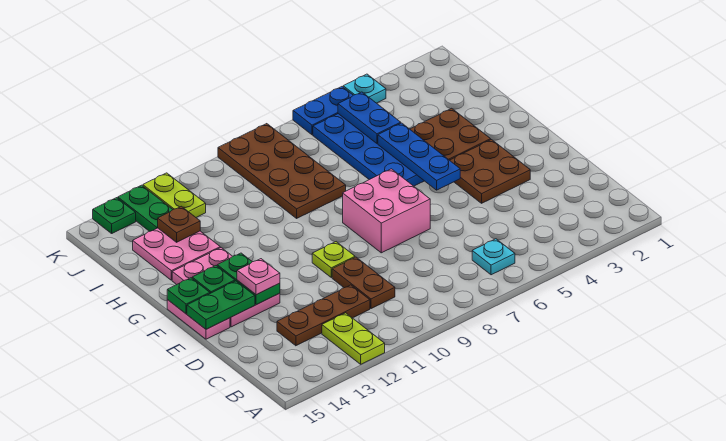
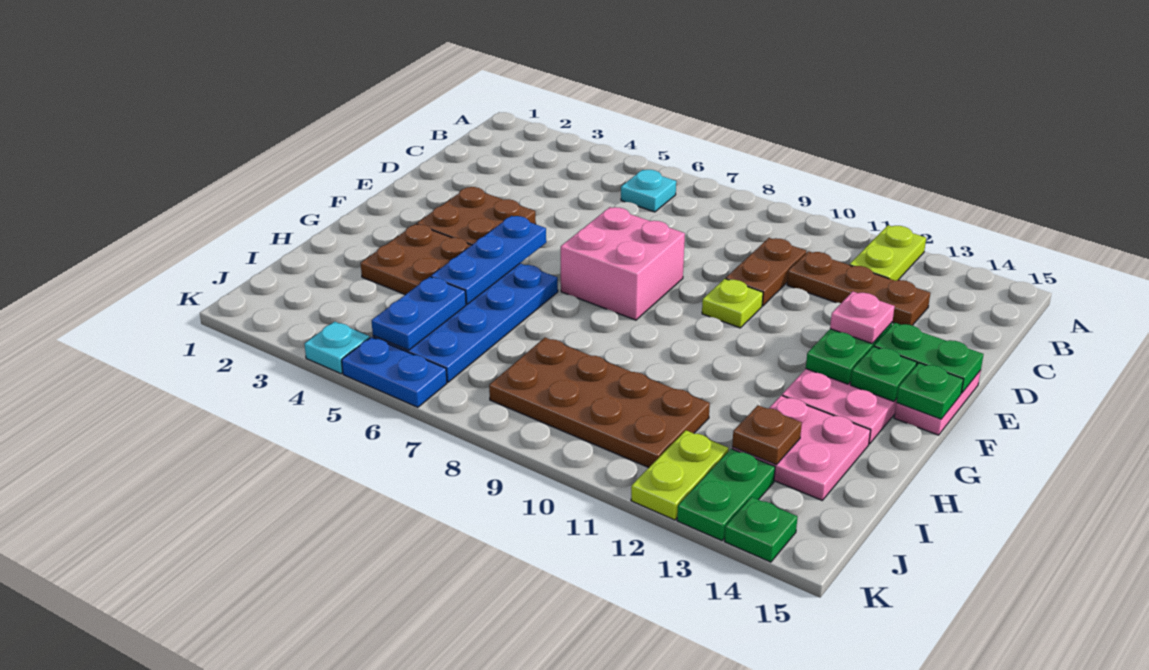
brown plate H8:K9 level 1 -> brown plate I8:J11 level 1

